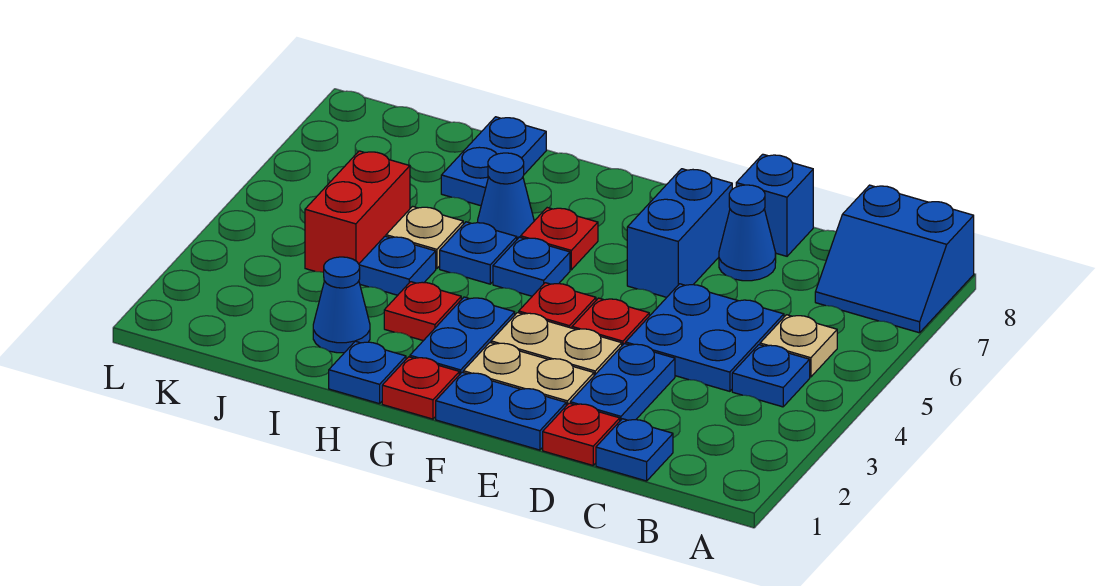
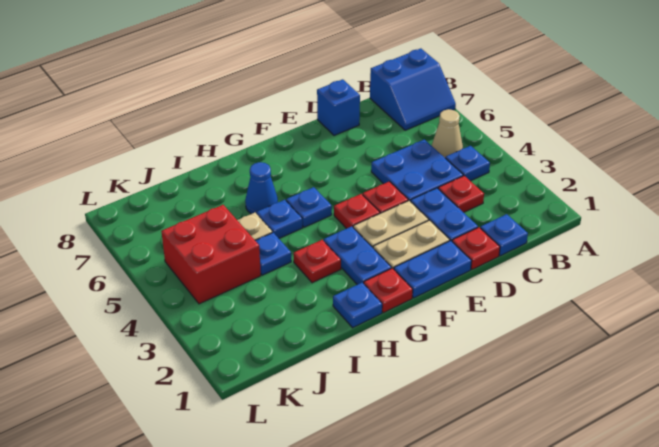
tan plate B5 level 1 -> tan cone B5 level 1
blue cone D7 level 1 -> none
blue brick E6:E7 level 1 -> none
red plate G6 level 1 -> red plate C3 level 1
blue cone I2 level 1 -> none
blue plate I7:I8 level 1 -> none
red brick J4:J5 level 1 -> red brick J4:K5 level 1

